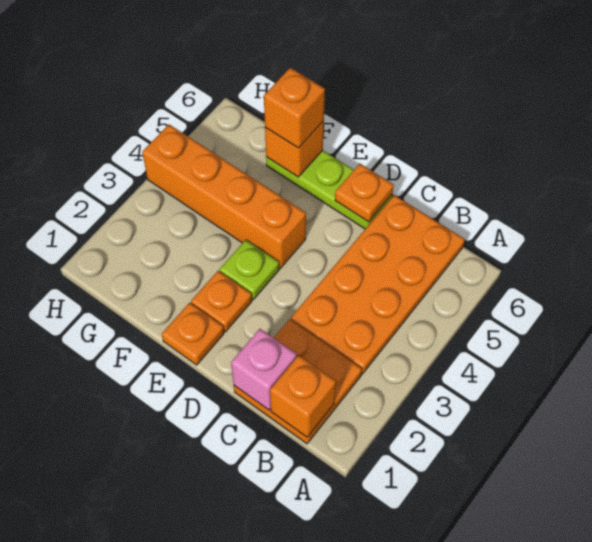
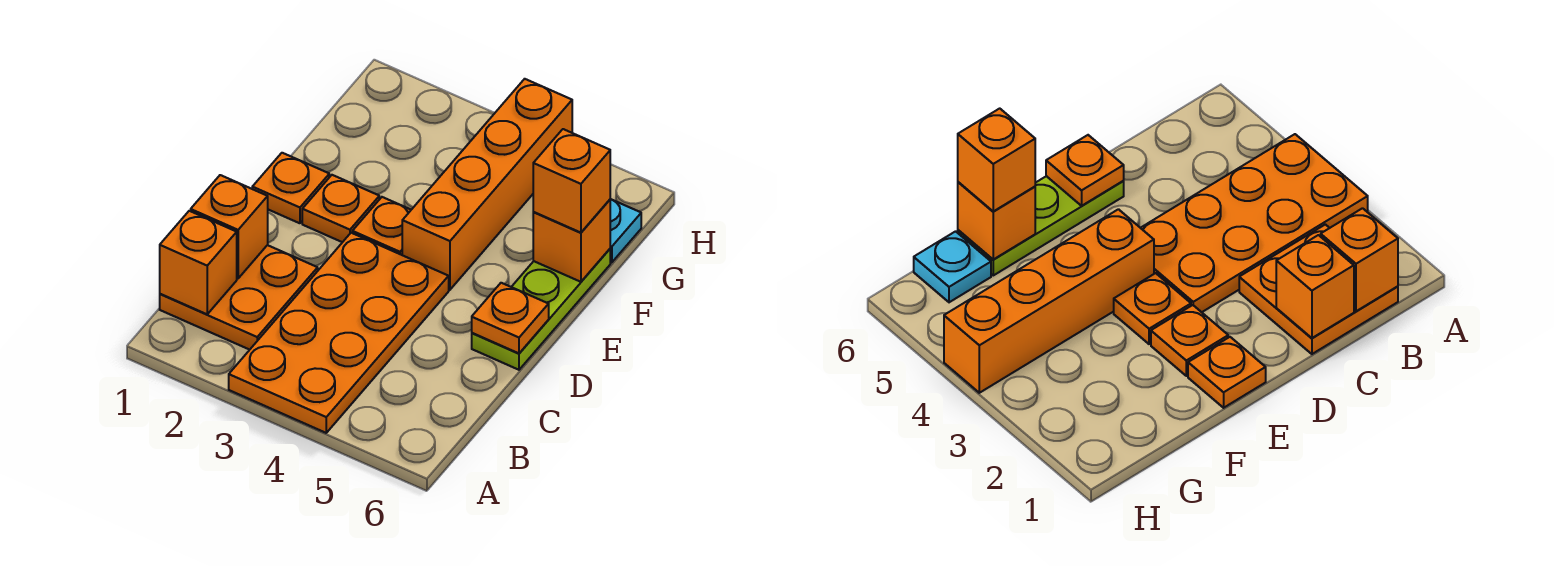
orange plate B3:C6 level 1 -> orange plate A3:D4 level 1
pink brick C1 level 2 -> orange brick C1 level 2
lime plate E3 level 1 -> orange plate E3 level 1
none -> cyan plate G6 level 1

